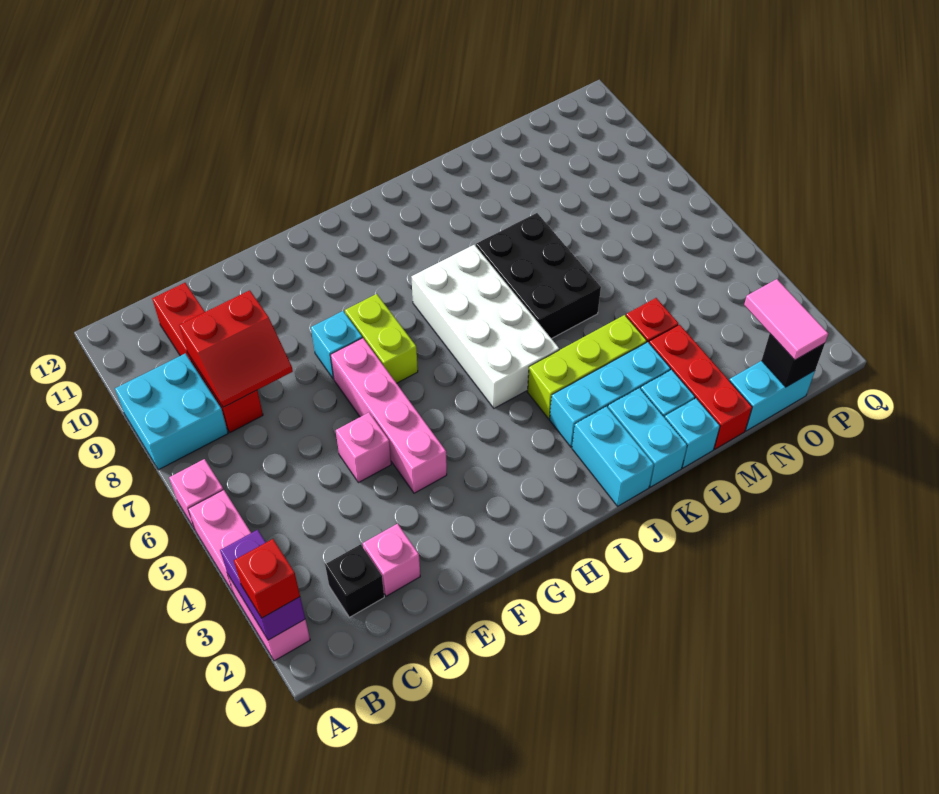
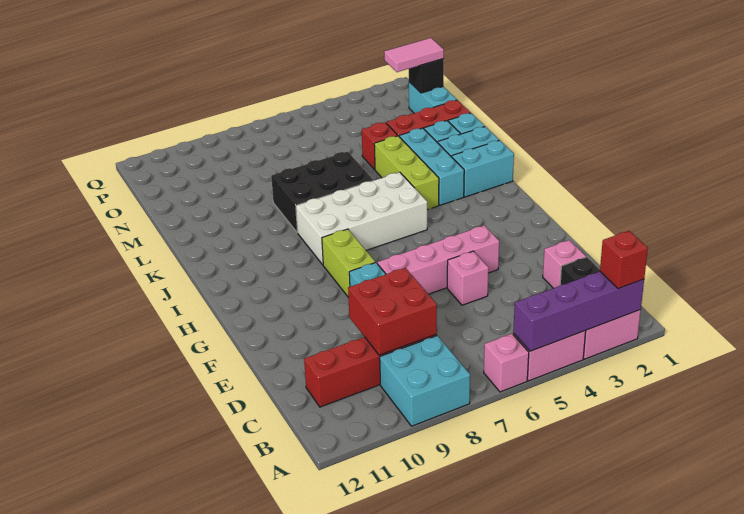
purple brick A2:A3 level 2 -> purple brick A2:A5 level 2
red slope C8:D9 level 2 top 9 -> red brick C8:D9 level 2
lime brick G7:G8 level 1 -> lime brick G8:H8 level 1

